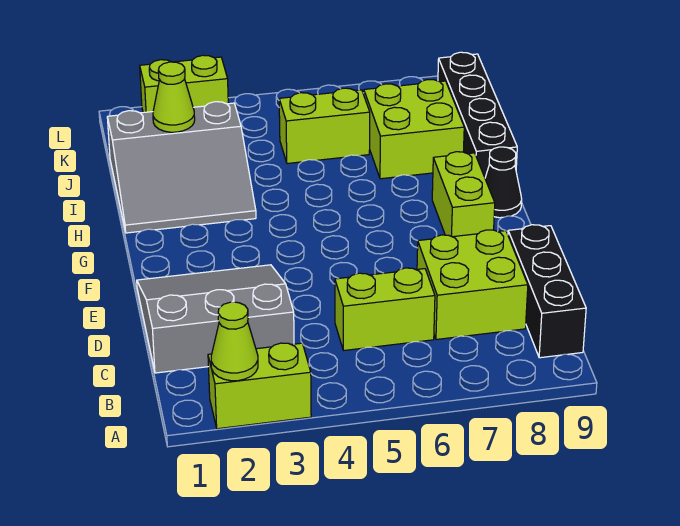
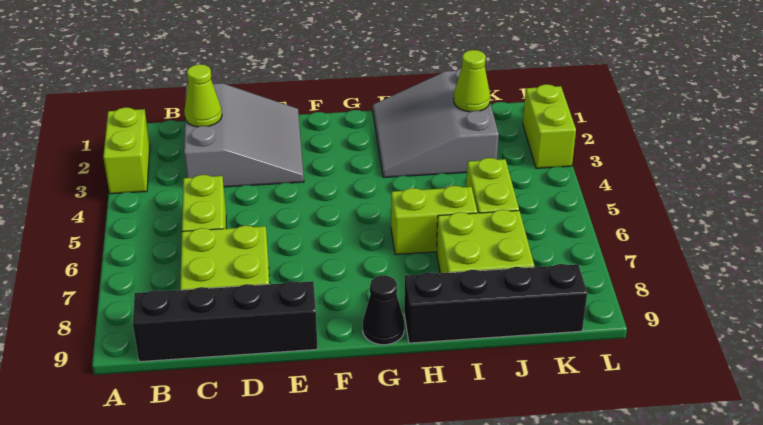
lime cone A2 level 2 -> lime cone C2 level 2
black brick B9:D9 level 1 -> black brick B9:E9 level 1
lime brick F8:G8 level 1 -> lime brick H6:I6 level 1

